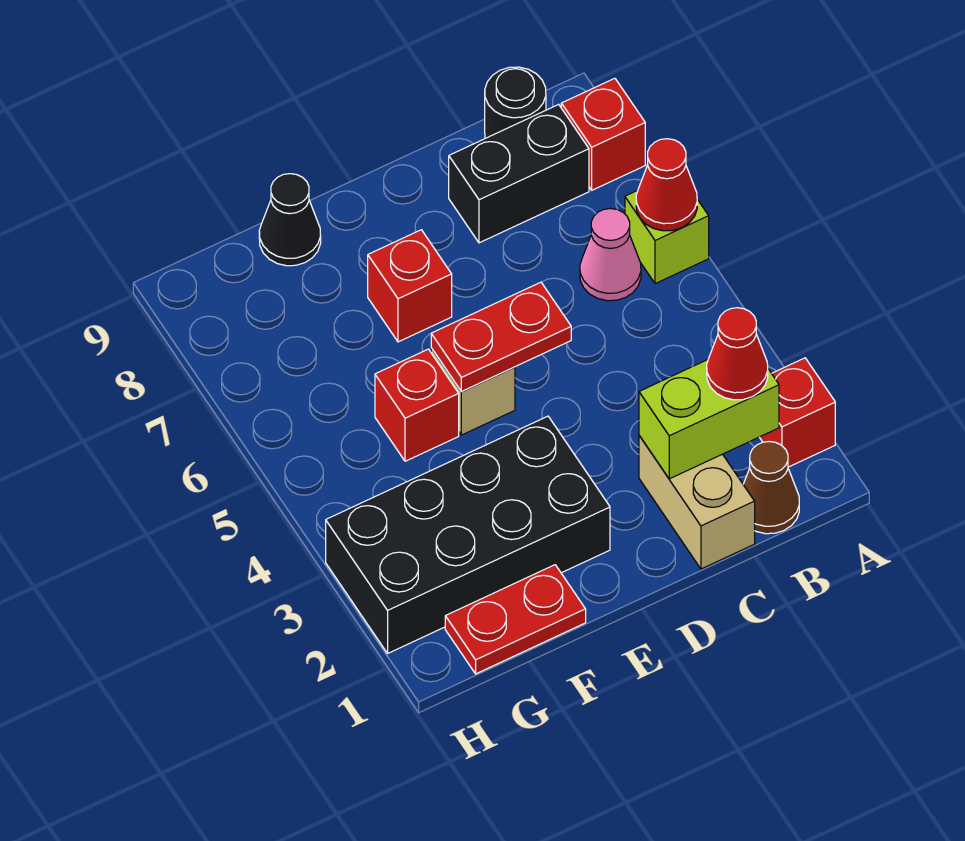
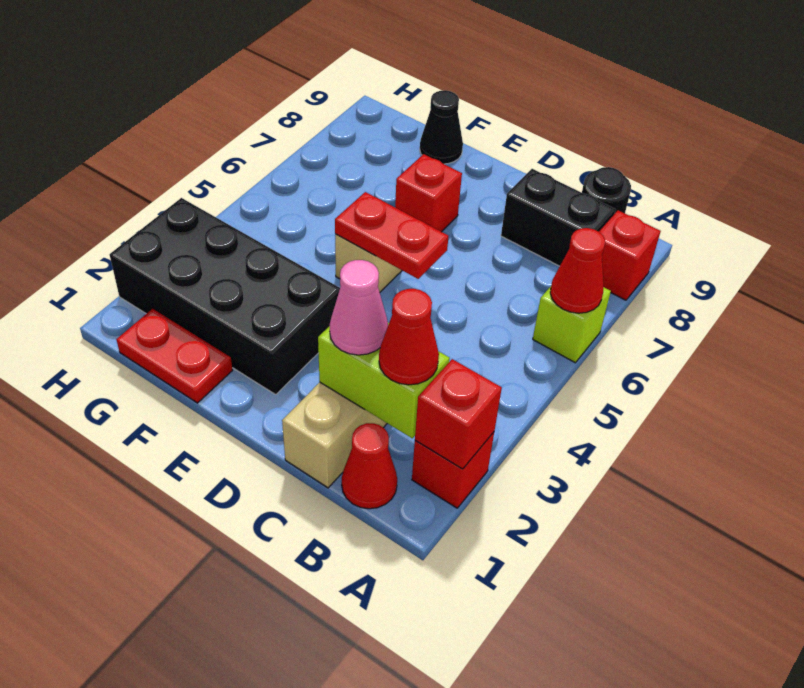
brown cone B1 level 1 -> red cone B1 level 1
pink cone B6 level 1 -> pink cone C2 level 3
red brick F5 level 1 -> red brick A2 level 2

